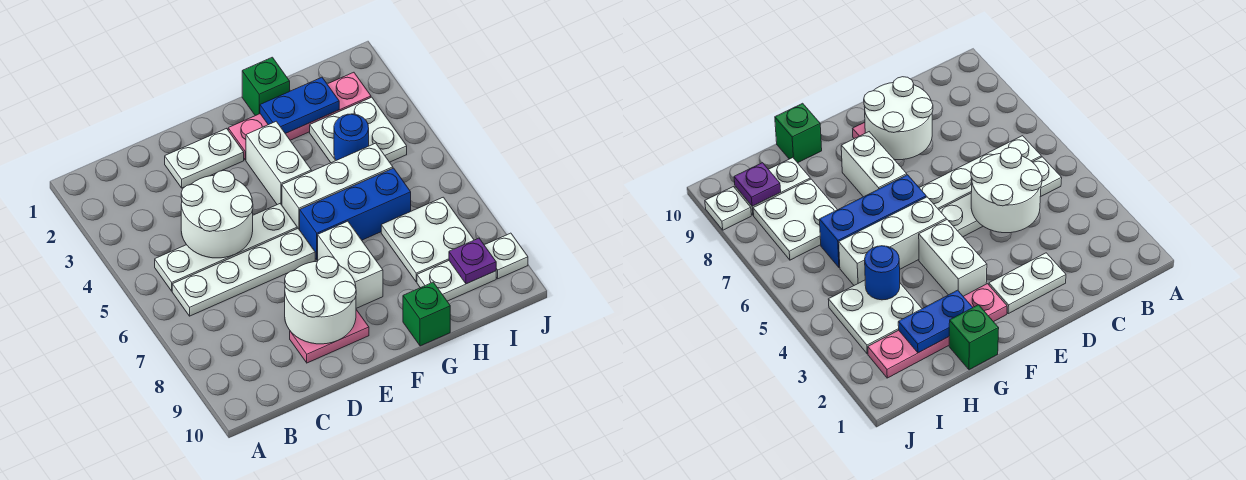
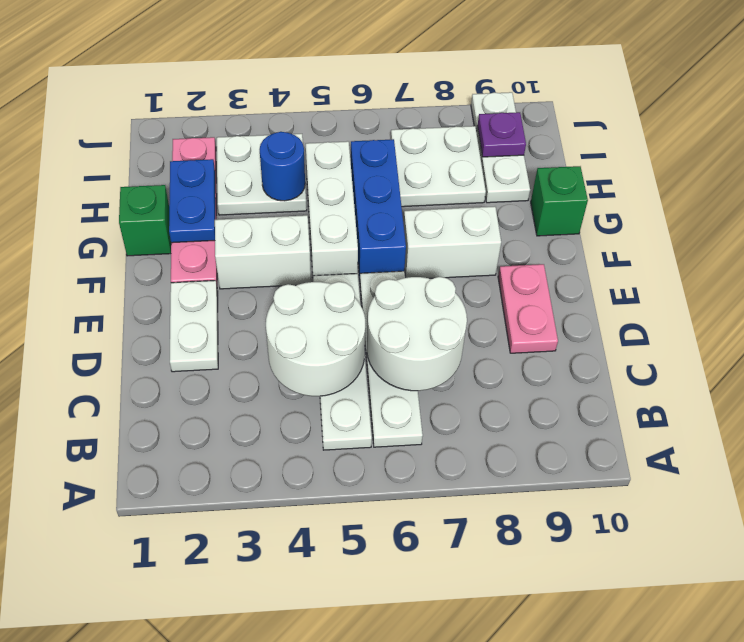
white round brick D8:E9 level 2 -> white round brick C6:D7 level 2

